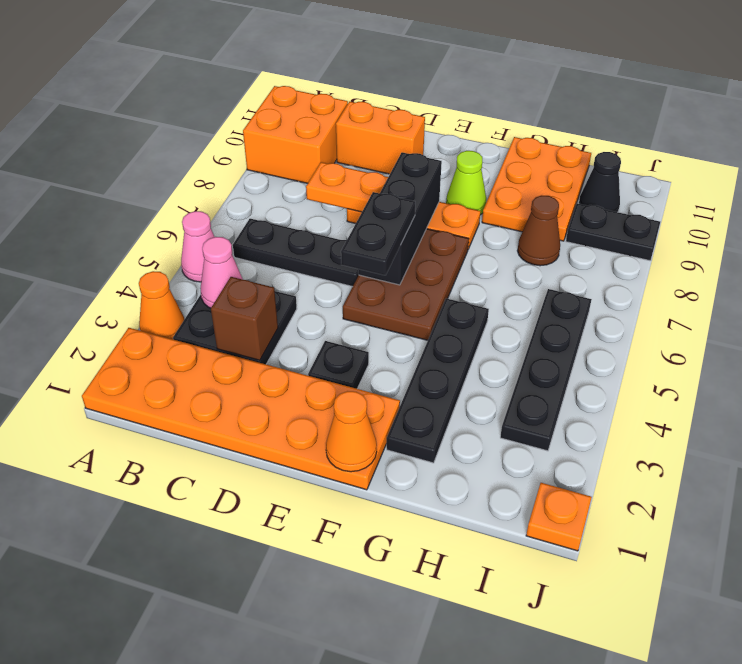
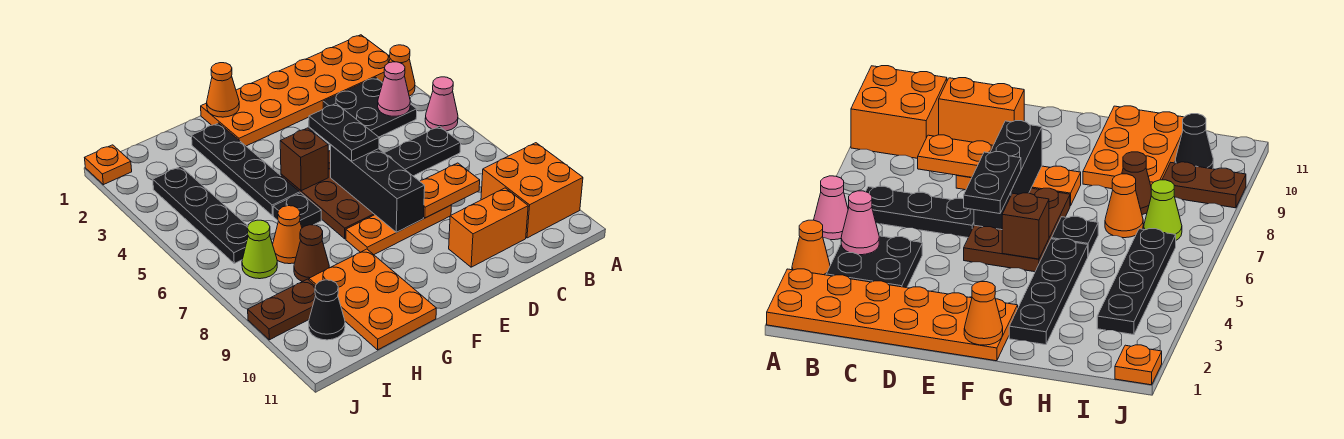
brown brick C3 level 2 -> brown brick F5 level 2
black plate E3 level 1 -> black plate G6 level 1
lime cone F9 level 1 -> lime cone I7 level 1
none -> orange cone H7 level 1
black plate I9:J9 level 1 -> brown plate I9:J9 level 1

